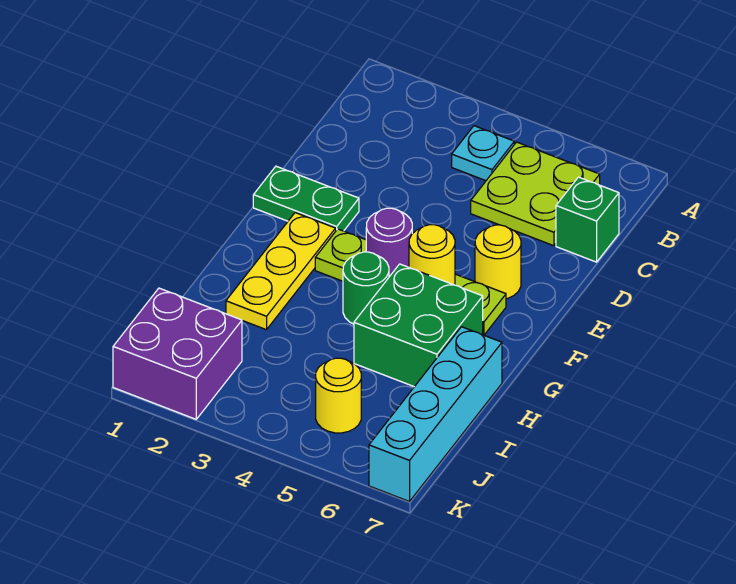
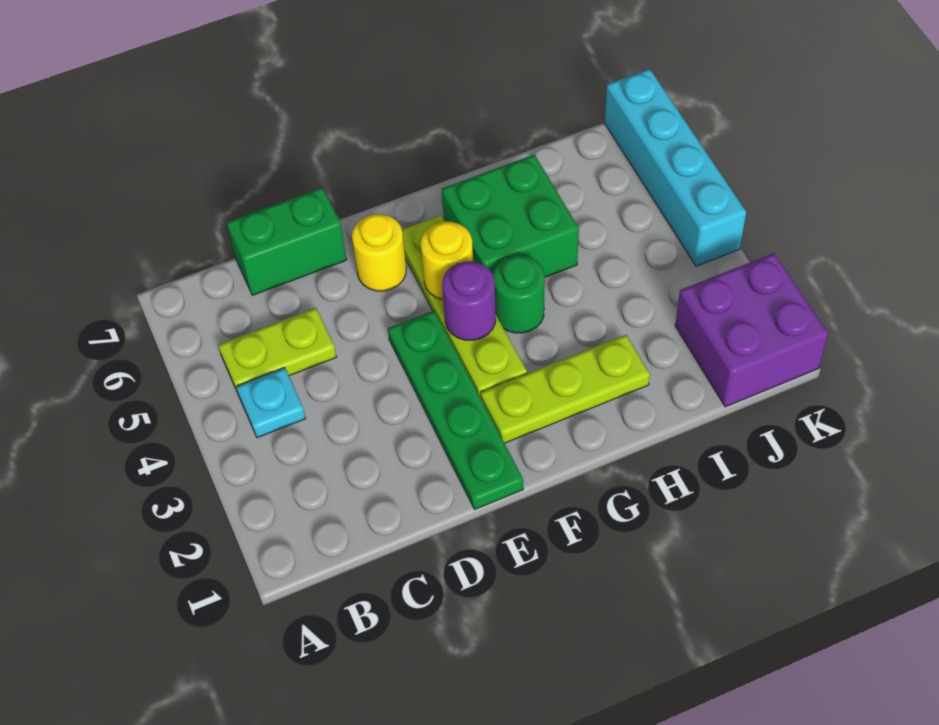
lime plate B5:C6 level 1 -> lime plate B5:C5 level 1
green brick C7 level 1 -> green brick C7:D7 level 1
green plate E1:E2 level 1 -> green plate E1:E4 level 1
yellow plate F2:H2 level 1 -> lime plate F2:H2 level 1
cyan brick H7:K7 level 1 -> cyan brick K4:K7 level 1
yellow round brick J5 level 1 -> none

